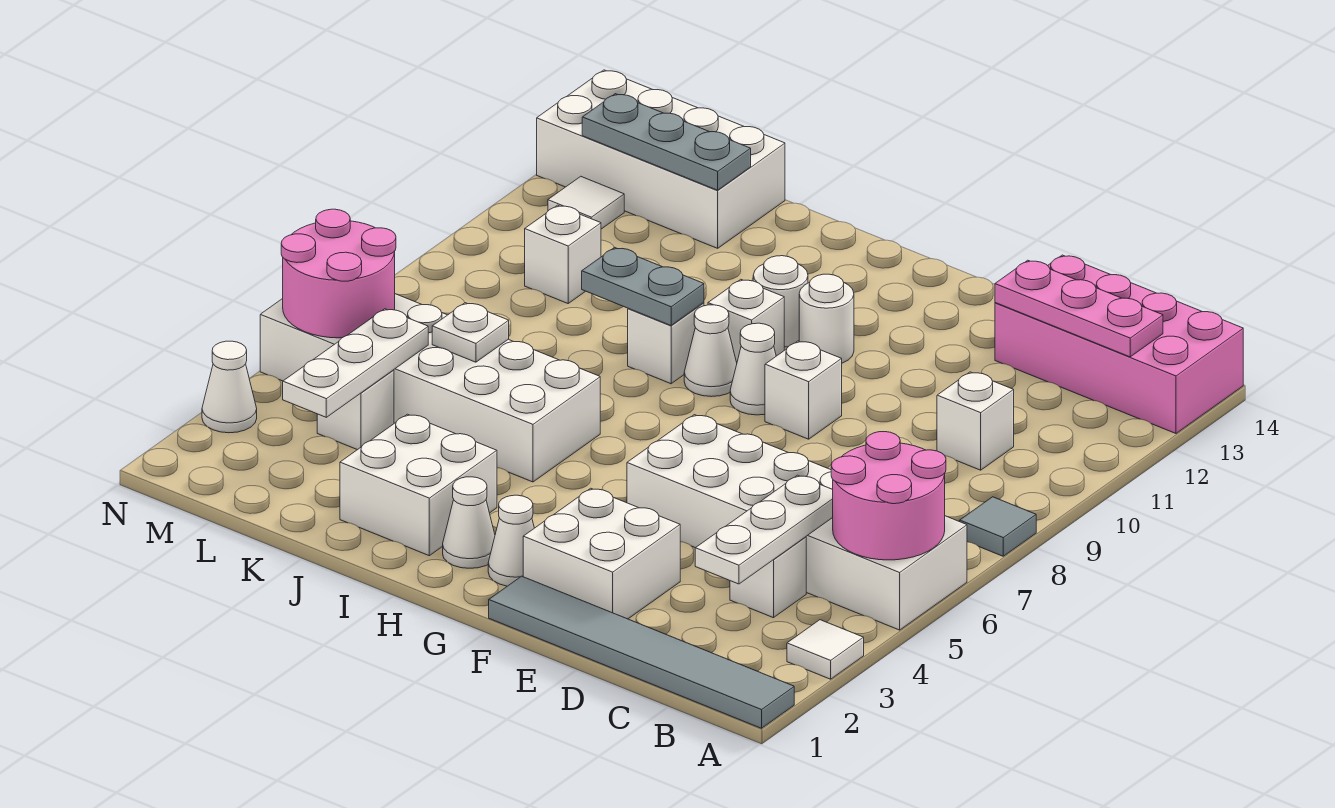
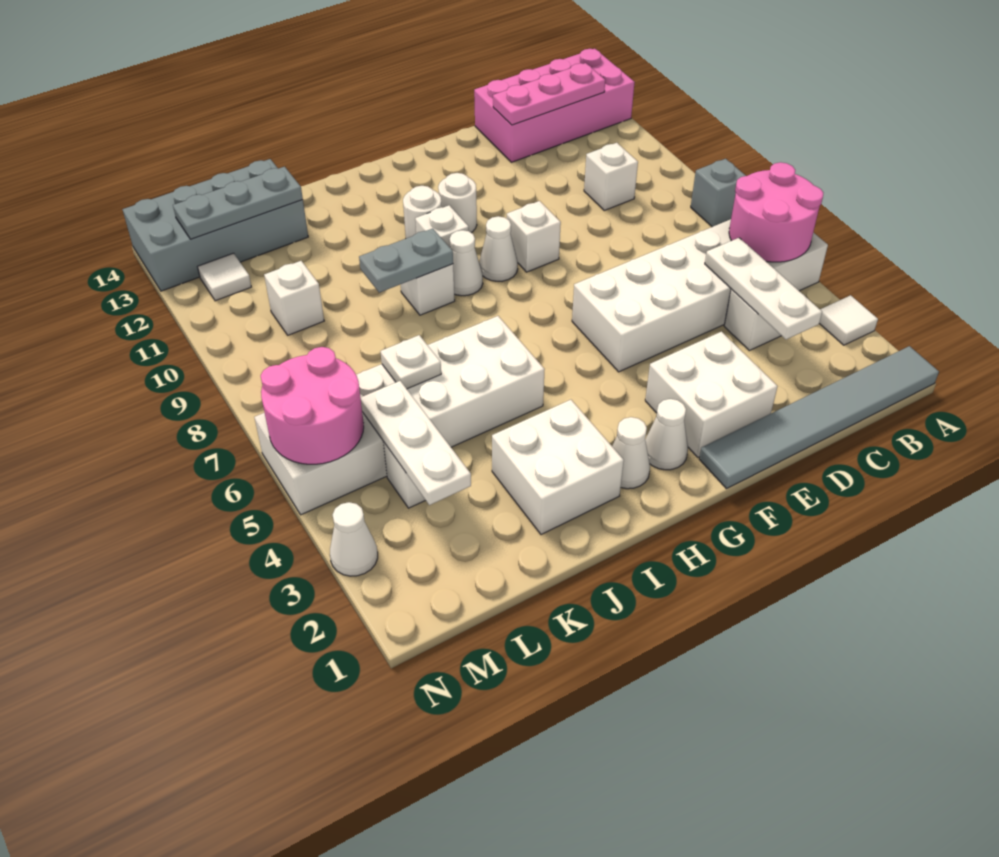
grey tile A8 level 1 -> grey brick A8 level 1
white brick K13:N14 level 1 -> grey brick K13:N14 level 1

